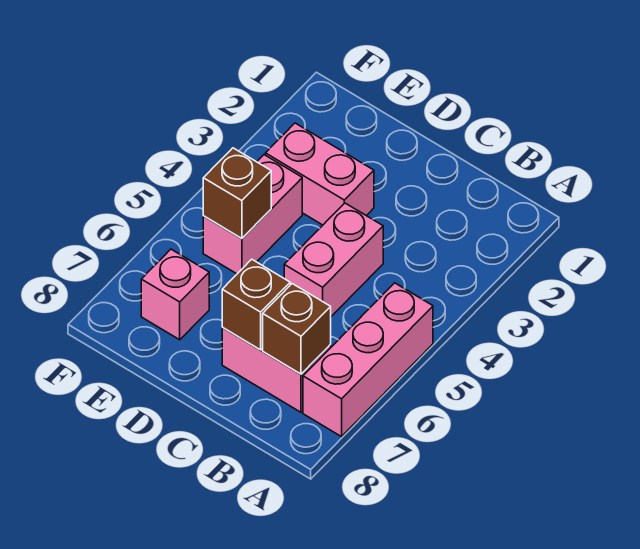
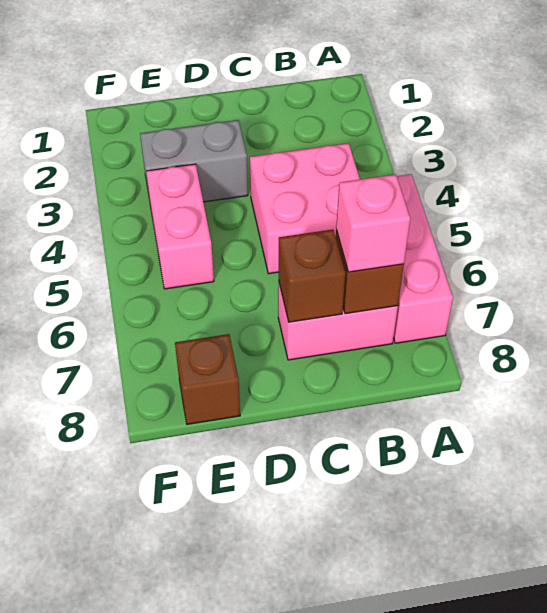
pink brick C4:C5 level 1 -> pink brick B4:C5 level 1
pink brick D3:E3 level 1 -> grey brick D3:E3 level 1
brown brick E5 level 2 -> brown brick E8 level 1
pink brick E7 level 1 -> pink brick B7 level 3

